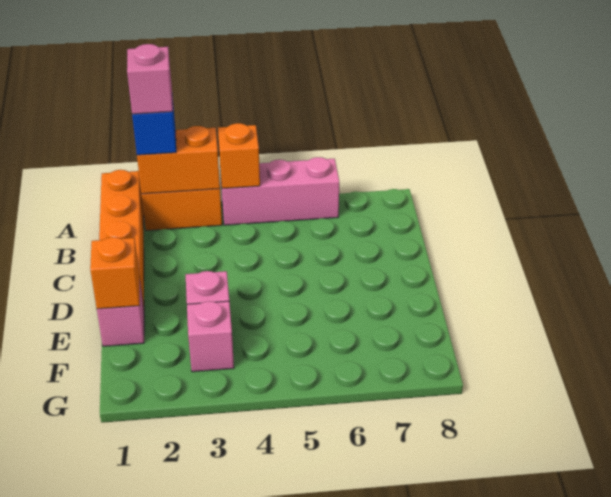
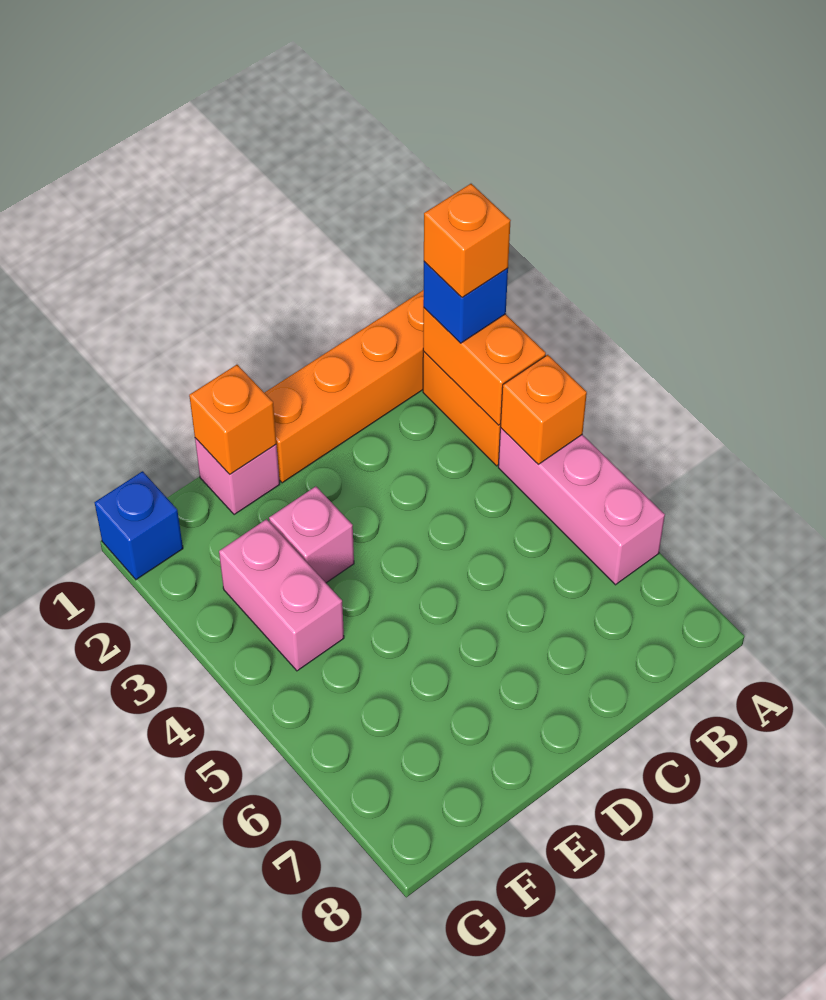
pink brick A2 level 4 -> orange brick A2 level 4
pink brick F3 level 1 -> pink brick F3:F4 level 1
none -> blue brick G1 level 1

